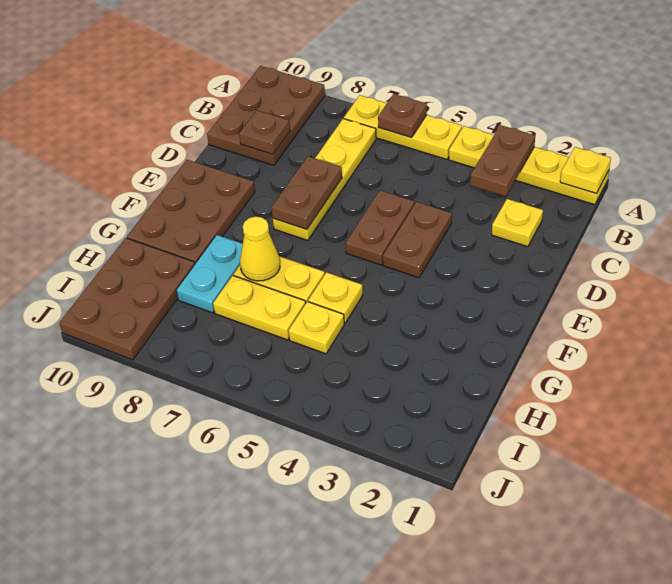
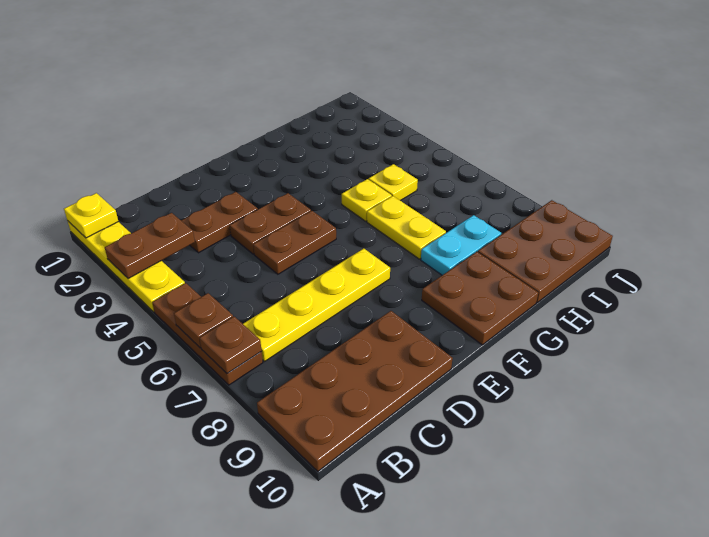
yellow plate A5:A7 level 1 -> brown plate A5:A7 level 1
brown plate A9:C10 level 1 -> brown plate A9:D10 level 1
yellow plate C2 level 1 -> none
brown plate C9 level 2 -> brown plate A7 level 2
brown plate D7:E7 level 2 -> brown plate C3:D3 level 1
brown plate E9:G10 level 1 -> brown plate F9:G10 level 1
yellow cone G7 level 2 -> none
yellow plate H6:H7 level 1 -> none

